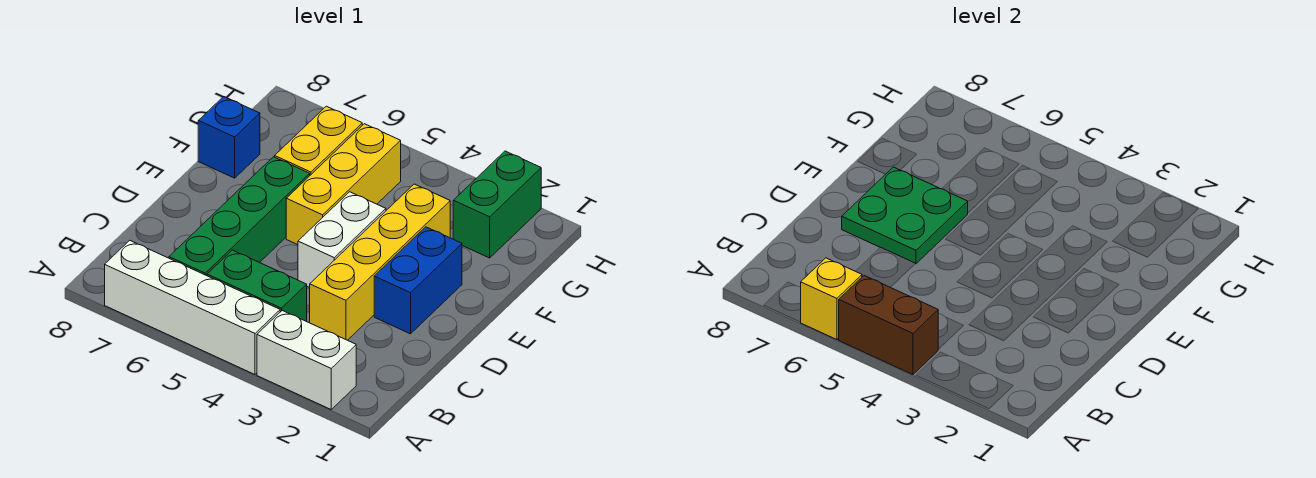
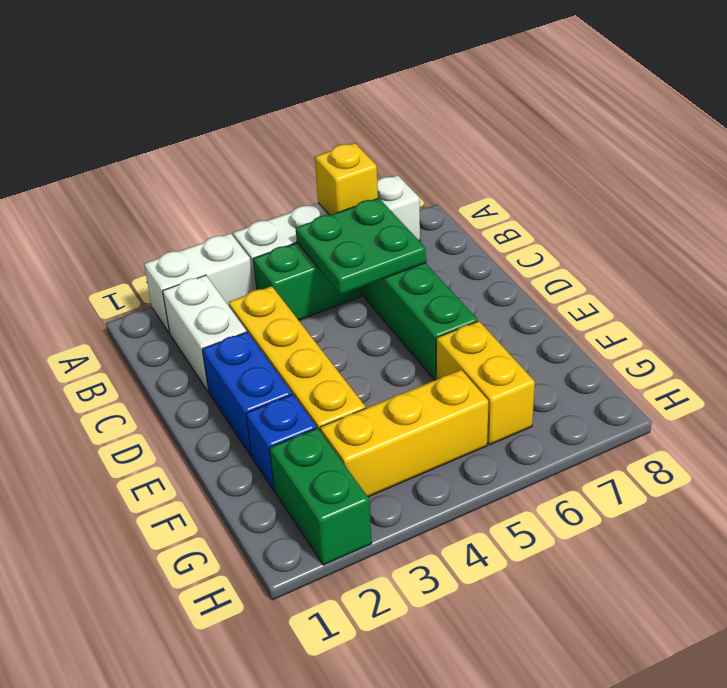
brown brick A4:A5 level 2 -> none
white brick D4:E4 level 1 -> white brick B2:C2 level 1
green plate D6:E7 level 2 -> green plate B5:C6 level 2
yellow brick E5:G5 level 1 -> yellow brick G3:G5 level 1
blue brick F8 level 1 -> blue brick F2 level 1

